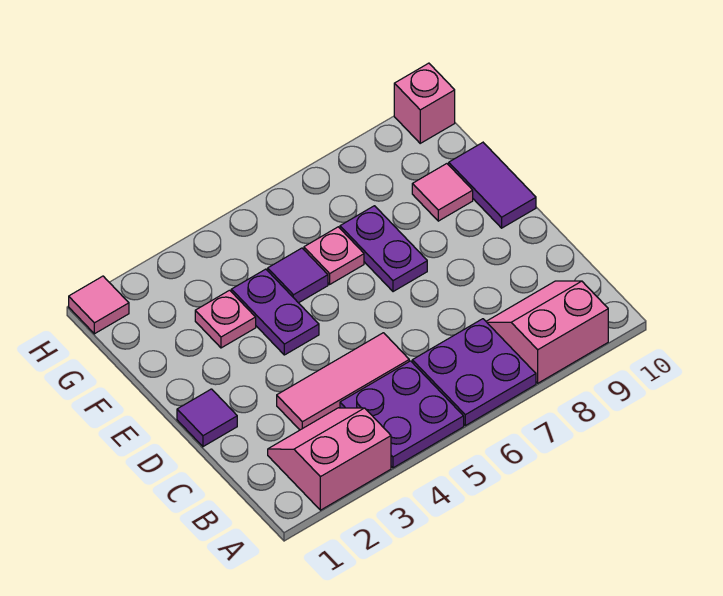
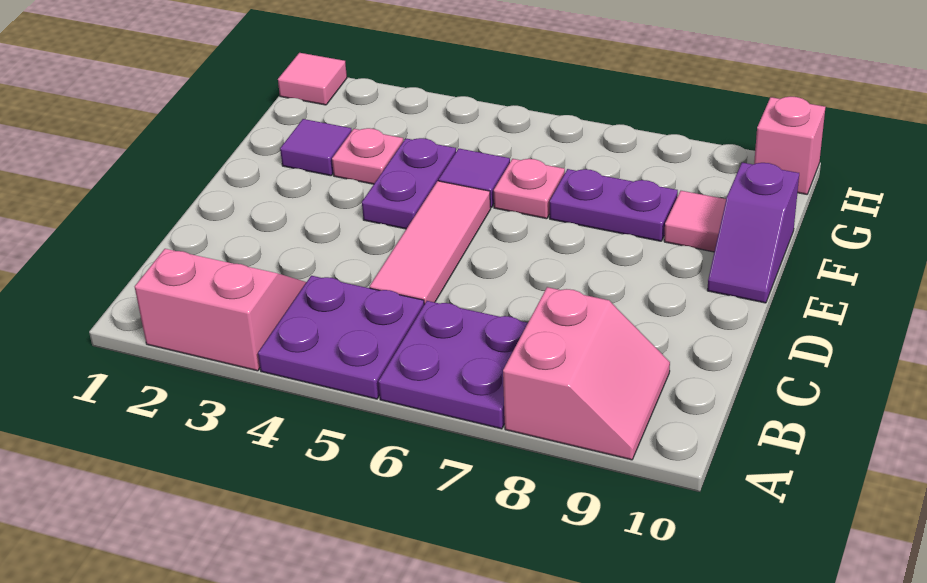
pink slope A8:B9 level 1 top A -> pink slope A8:B9 level 1 top 8
pink tile C3:C5 level 1 -> pink tile C5:E5 level 1
purple tile D1 level 1 -> purple tile F2 level 1
purple plate E7:F7 level 1 -> purple plate F7:F8 level 1
purple tile E10:F10 level 1 -> purple slope E10:F10 level 1 top F

